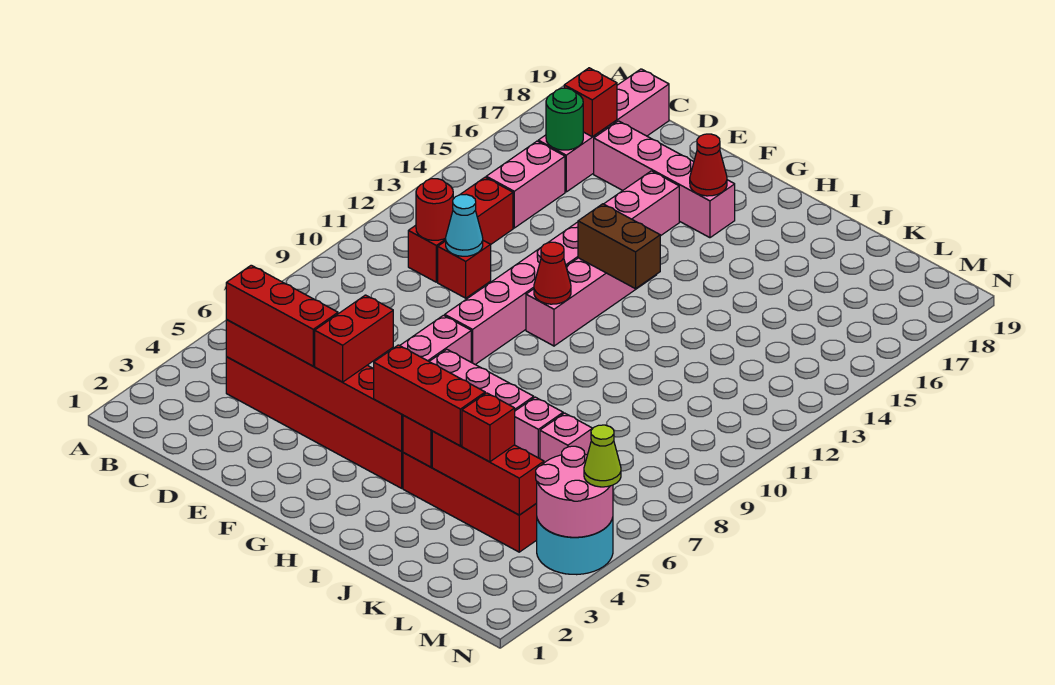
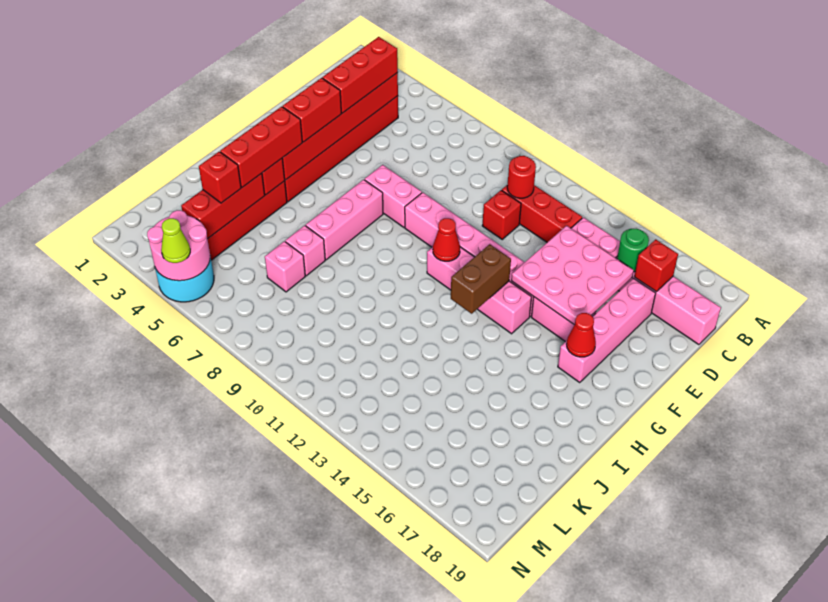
cyan cone D11 level 2 -> none
none -> pink plate D14:F16 level 2
red brick F4:F5 level 3 -> red brick F4:G4 level 3

